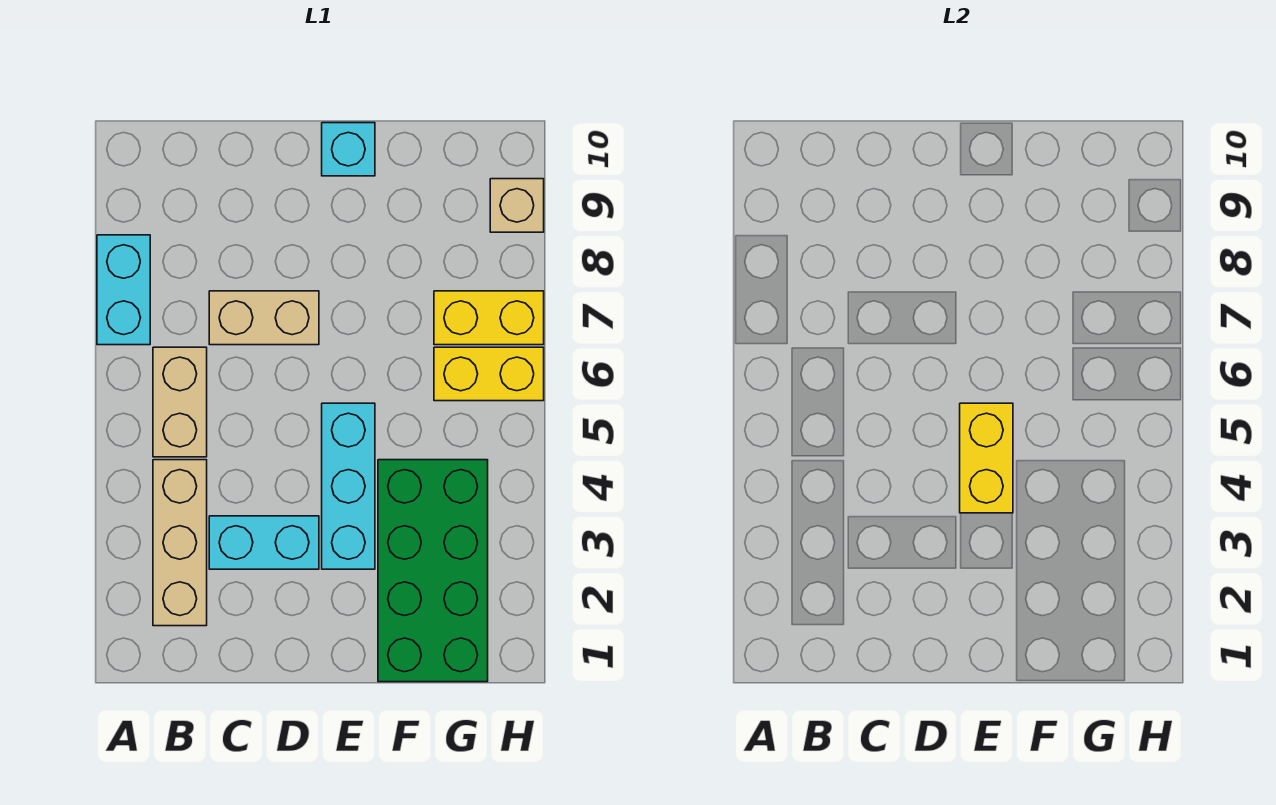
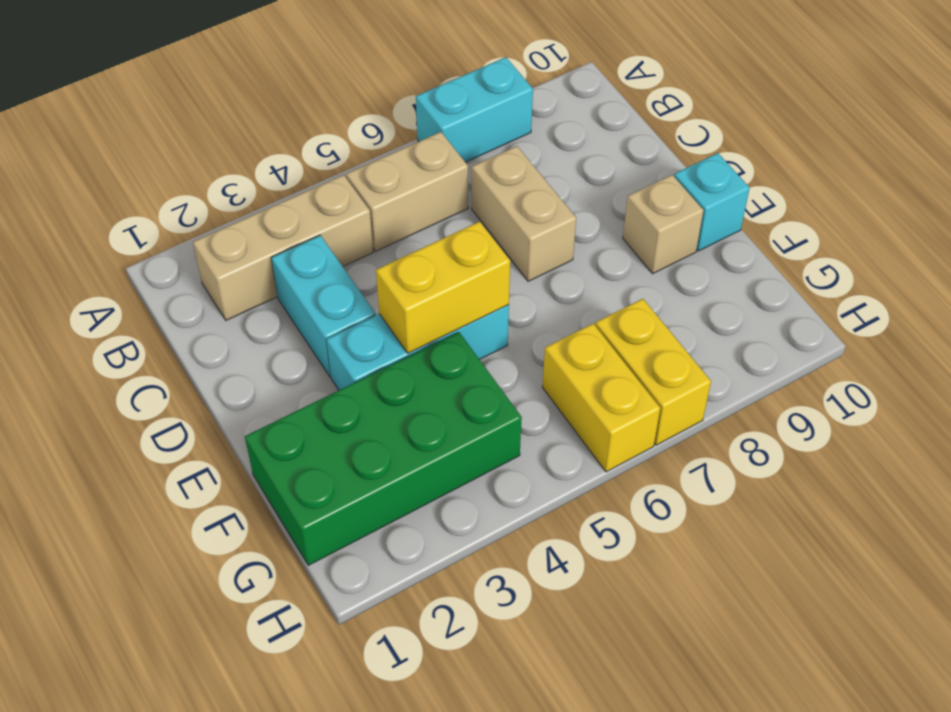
tan brick H9 level 1 -> tan brick E9 level 1

